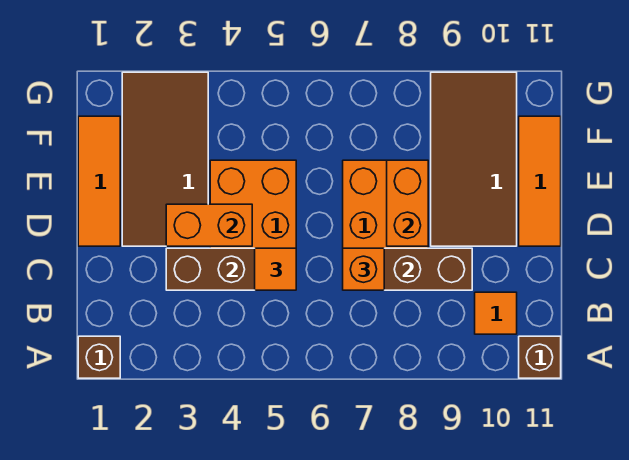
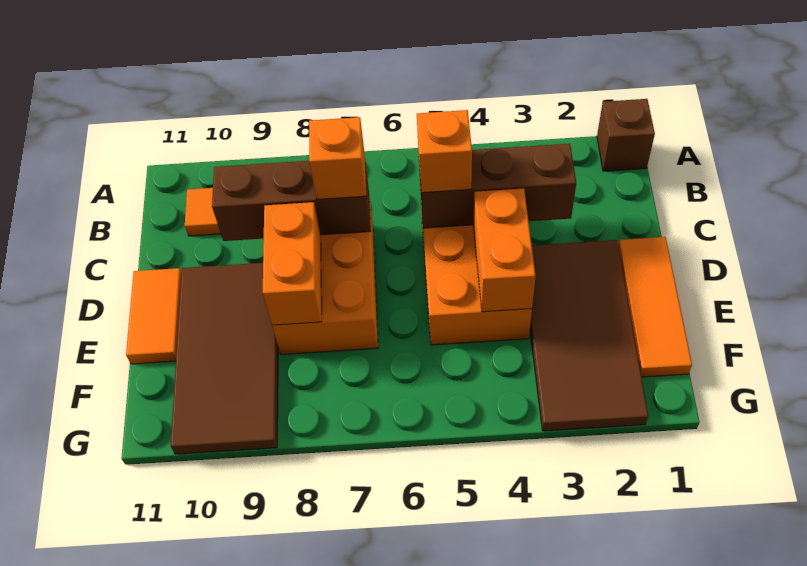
brown brick A11 level 1 -> none
orange tile C5 level 3 -> orange brick C5 level 3
orange brick D3:D4 level 2 -> orange brick D4:E4 level 2
orange tile D11:F11 level 1 -> orange tile D11:E11 level 1

